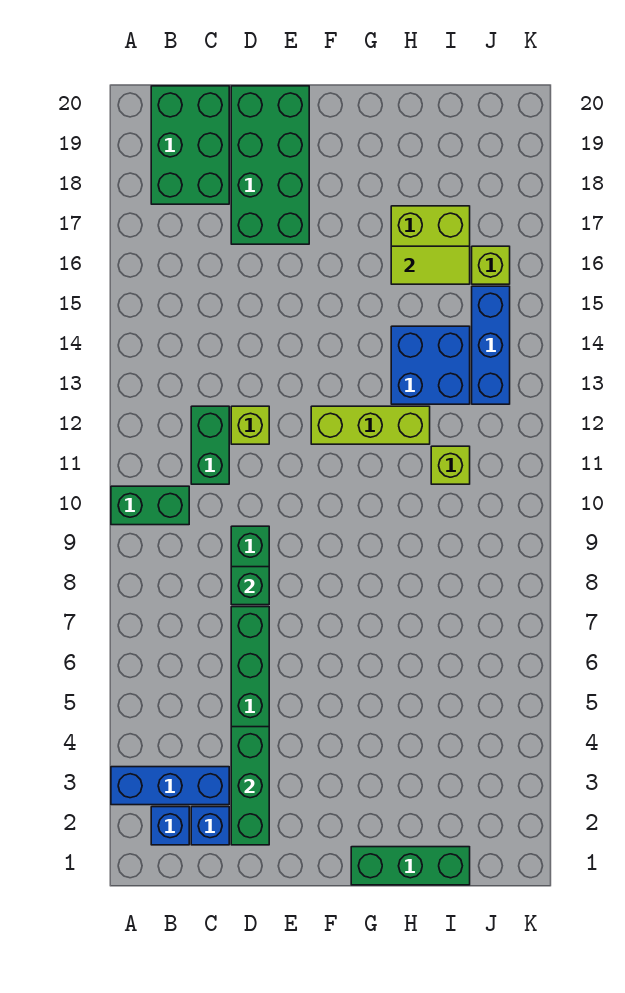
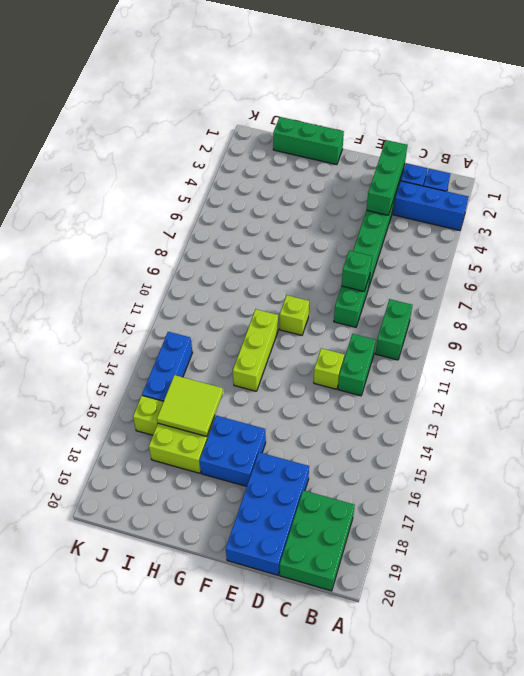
green brick A10:B10 level 1 -> green brick B9:B10 level 1
green brick D17:E20 level 1 -> blue brick D17:E20 level 1
lime brick F12:H12 level 1 -> lime brick G11:G13 level 1
blue brick H13:I14 level 1 -> blue brick F16:G17 level 1
lime tile H16:I16 level 2 -> lime tile H15:I16 level 2
lime brick I11 level 1 -> lime brick F10 level 1

